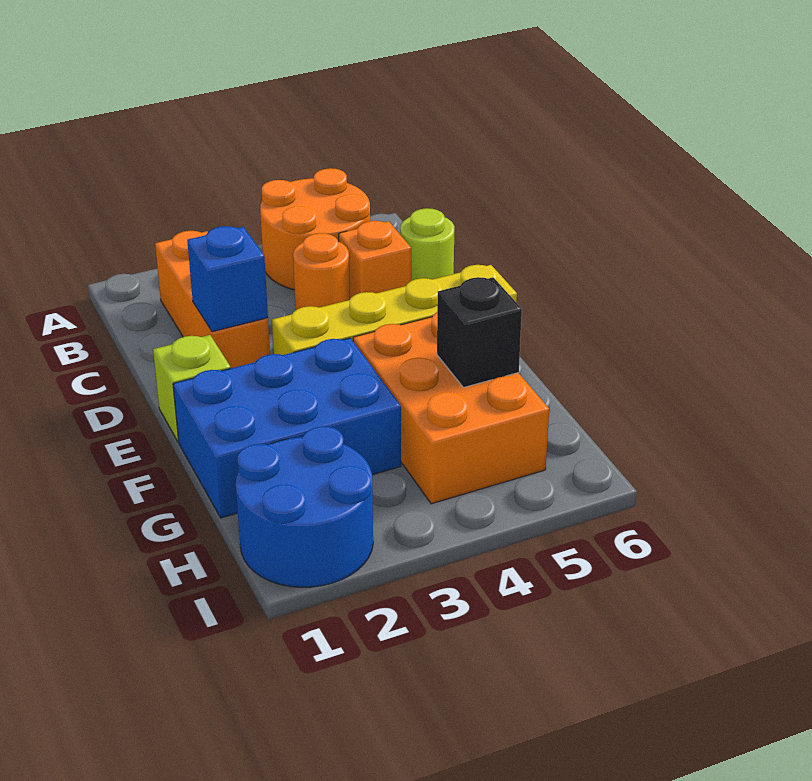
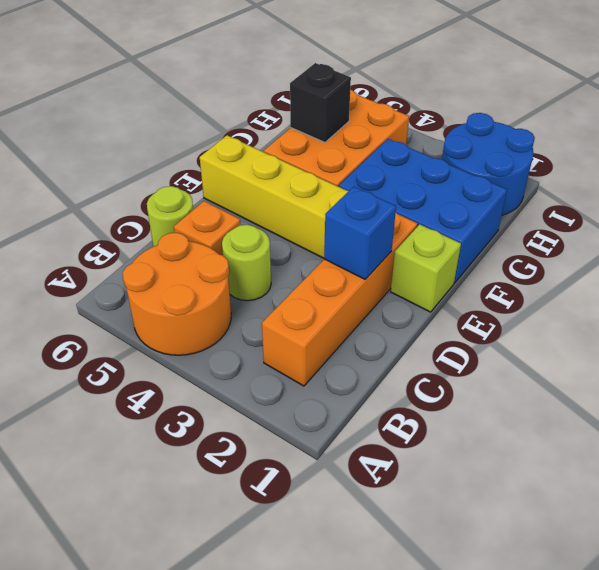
orange brick B2:D2 level 1 -> orange brick B2:E2 level 1
orange round brick C4 level 1 -> lime round brick C4 level 1

